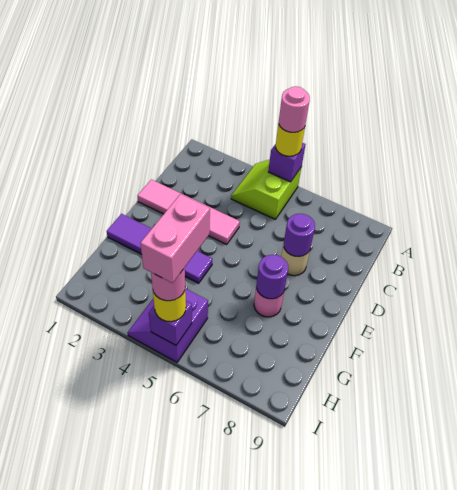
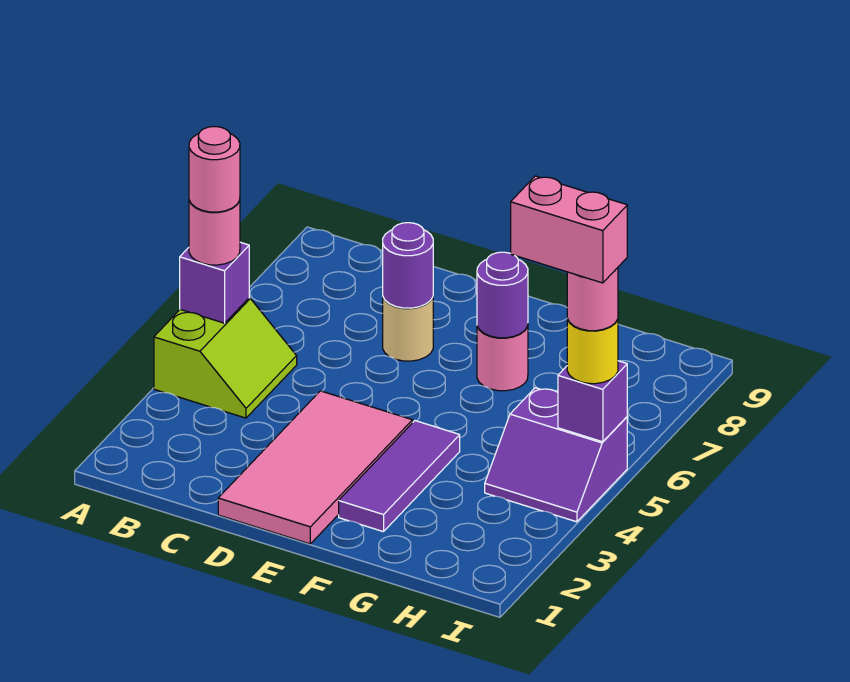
lime slope A4:B5 level 1 top 5 -> lime slope A4:B5 level 1 top A
yellow round brick A5 level 3 -> pink round brick A5 level 3
pink tile D1:D4 level 1 -> pink tile D1:E4 level 1
purple tile F1:F4 level 1 -> purple tile F2:F4 level 1

